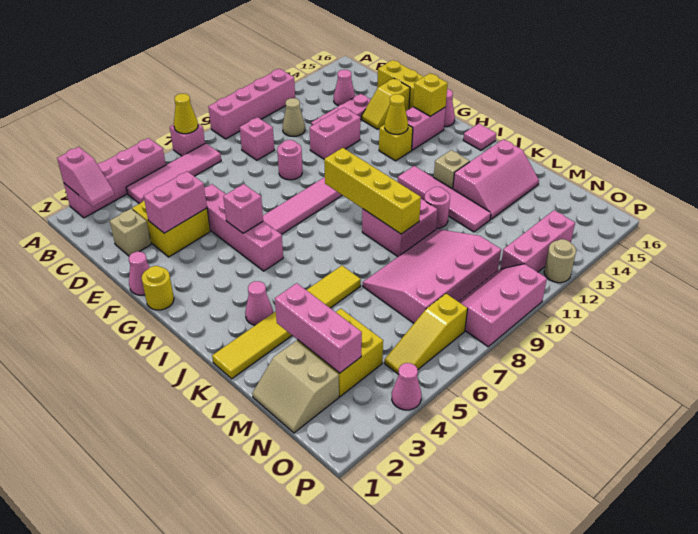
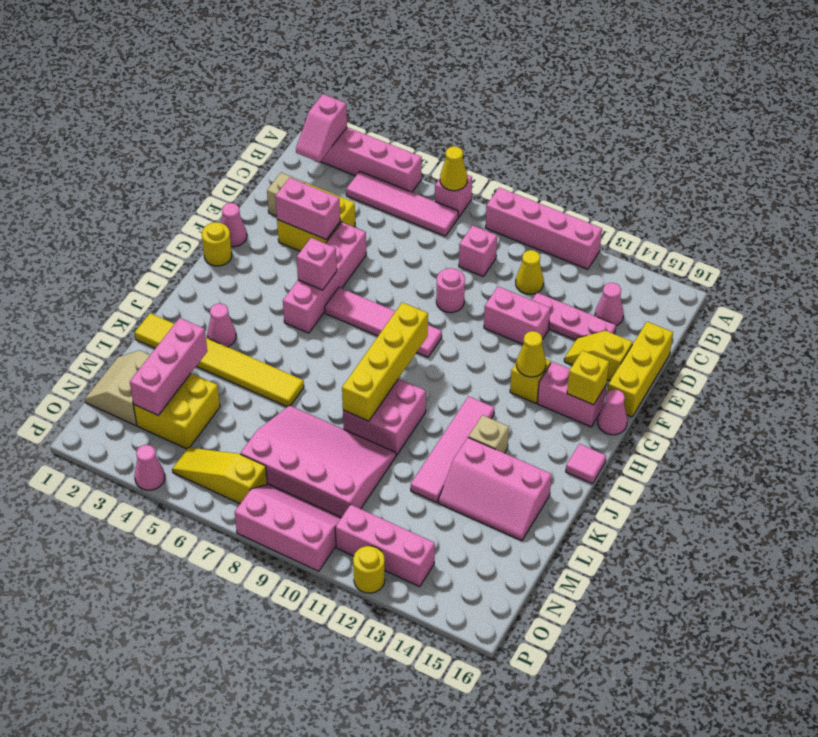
tan cone C11 level 1 -> yellow cone C11 level 1
pink round brick K11 level 1 -> none
tan round brick P12 level 1 -> yellow round brick P12 level 1

